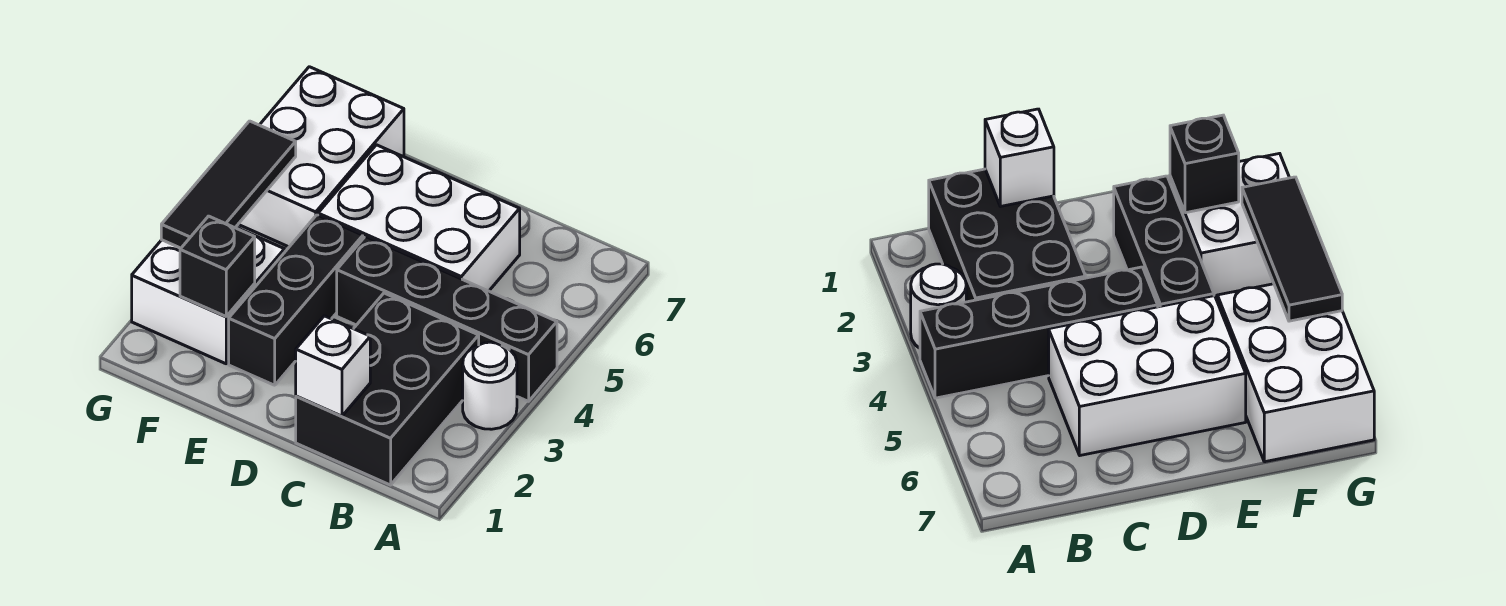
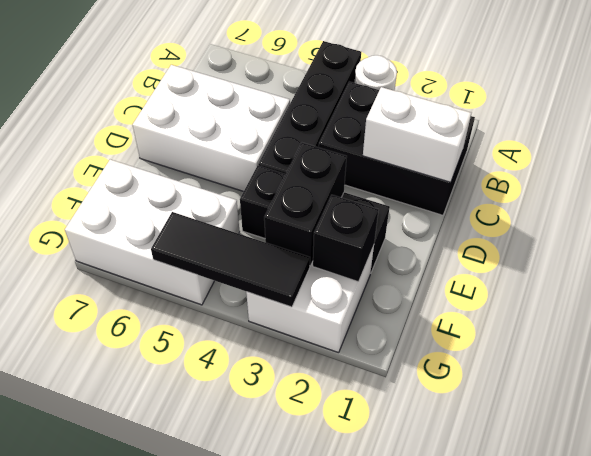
white brick C1 level 2 -> white brick C1:C2 level 2
white brick C5:E6 level 1 -> white brick C5:D7 level 1
none -> black brick E3:F3 level 2

